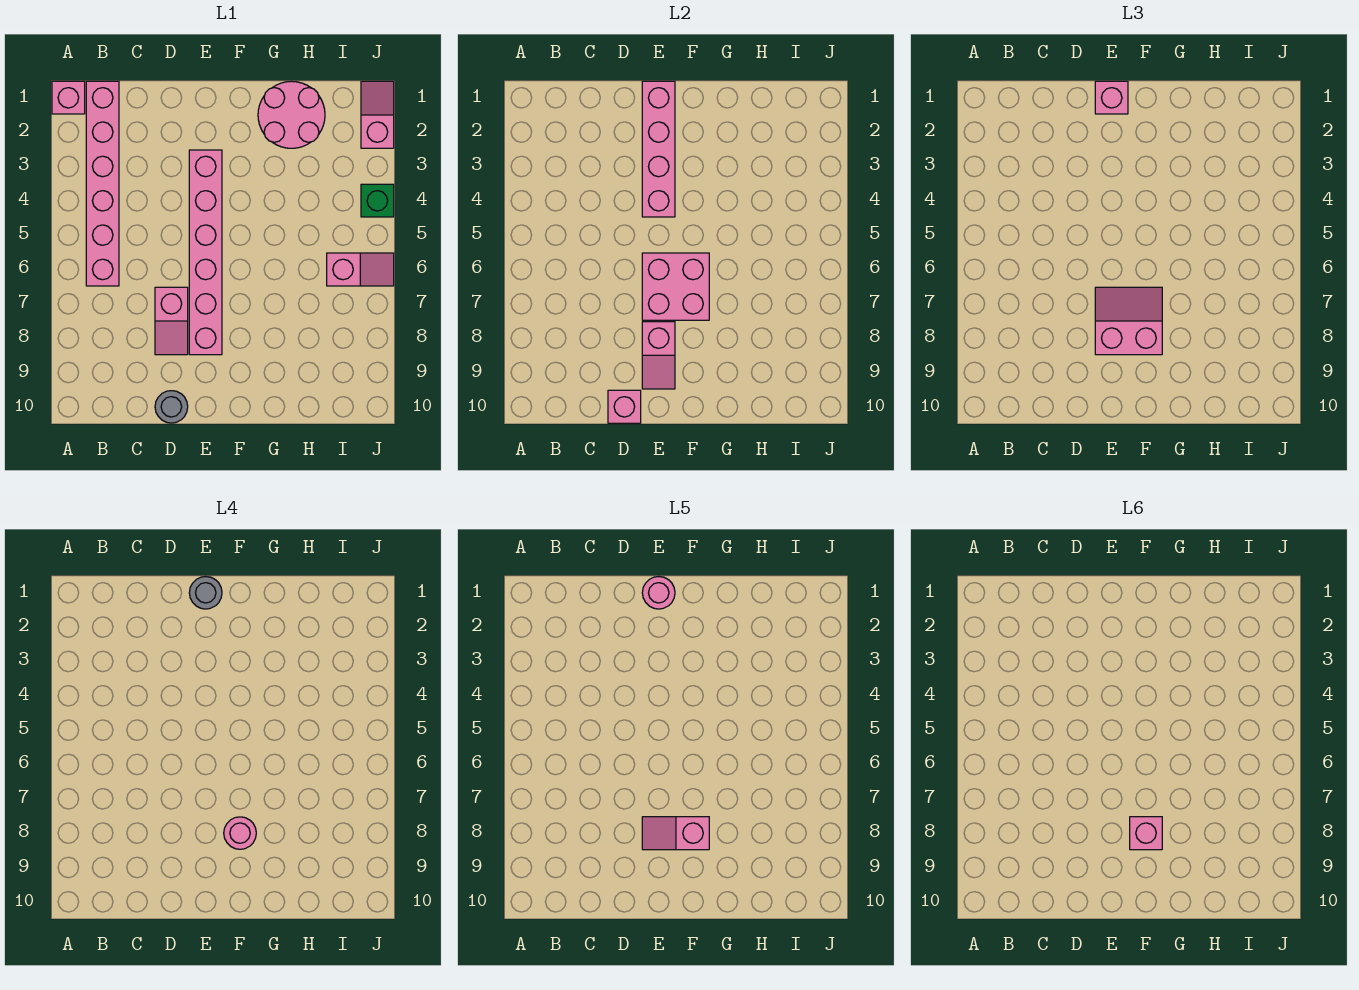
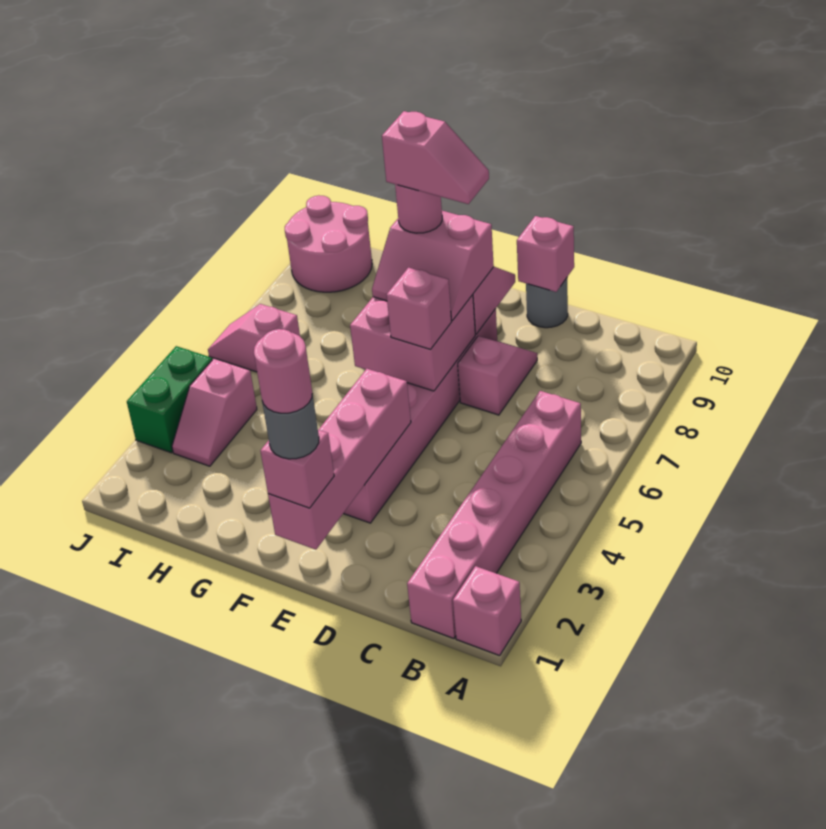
pink brick F8 level 6 -> pink brick E6 level 3
pink round brick G1:H2 level 1 -> pink round brick I9:J10 level 1
pink slope J1:J2 level 1 top 2 -> pink slope I3:I4 level 1 top 4
green brick J4 level 1 -> green brick J3:J4 level 1

